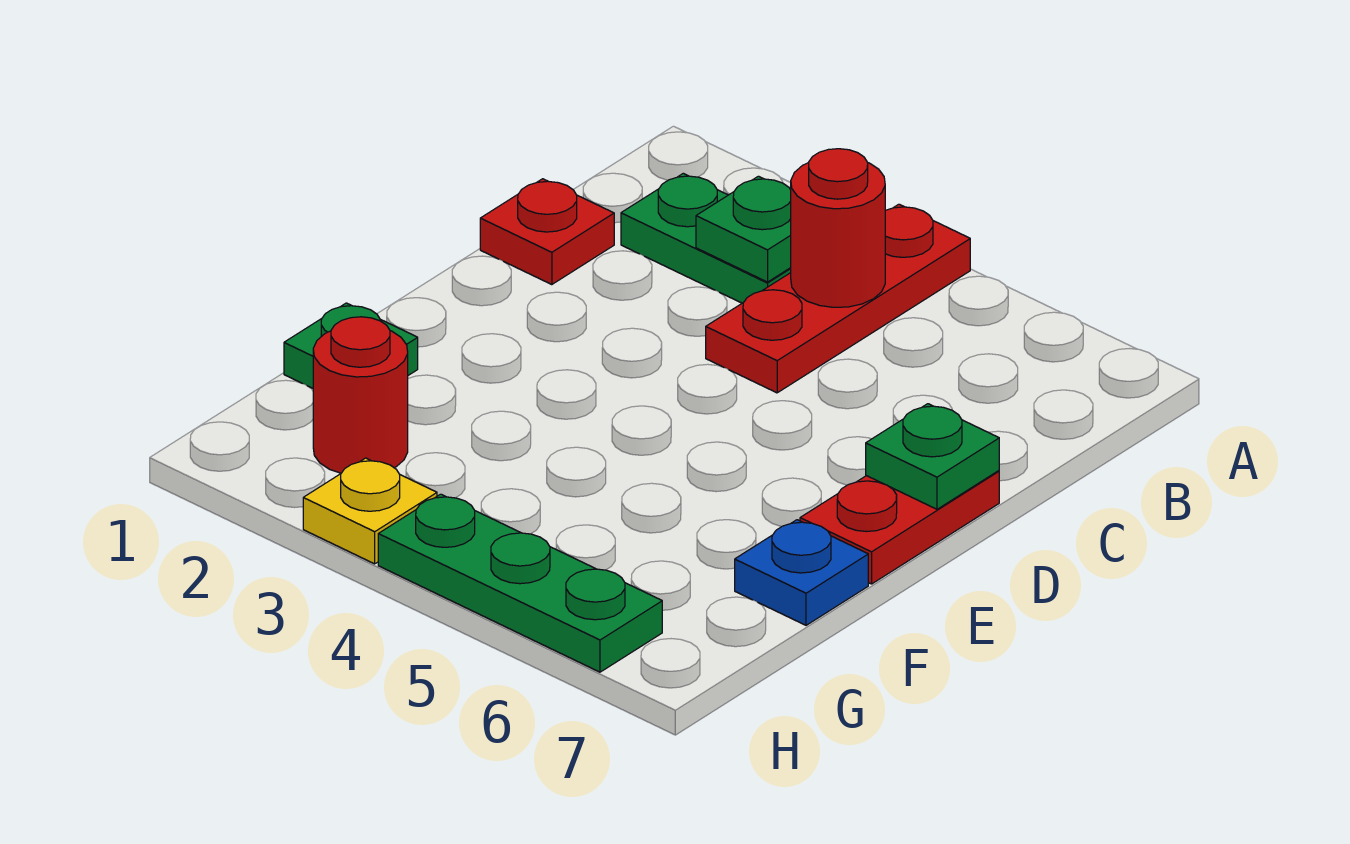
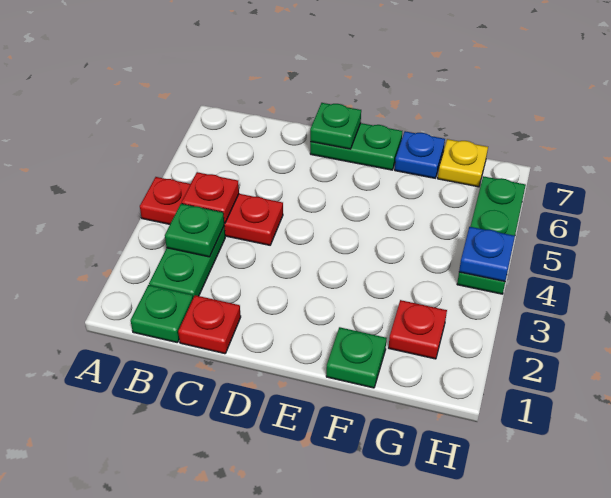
none -> green plate B1 level 1
red round brick B4 level 2 -> red plate B4 level 2
red plate D7:E7 level 1 -> green plate D7:E7 level 1
red round brick G2 level 1 -> red plate G2 level 1
yellow plate H3 level 1 -> yellow plate G7 level 1
none -> blue plate H4 level 2

